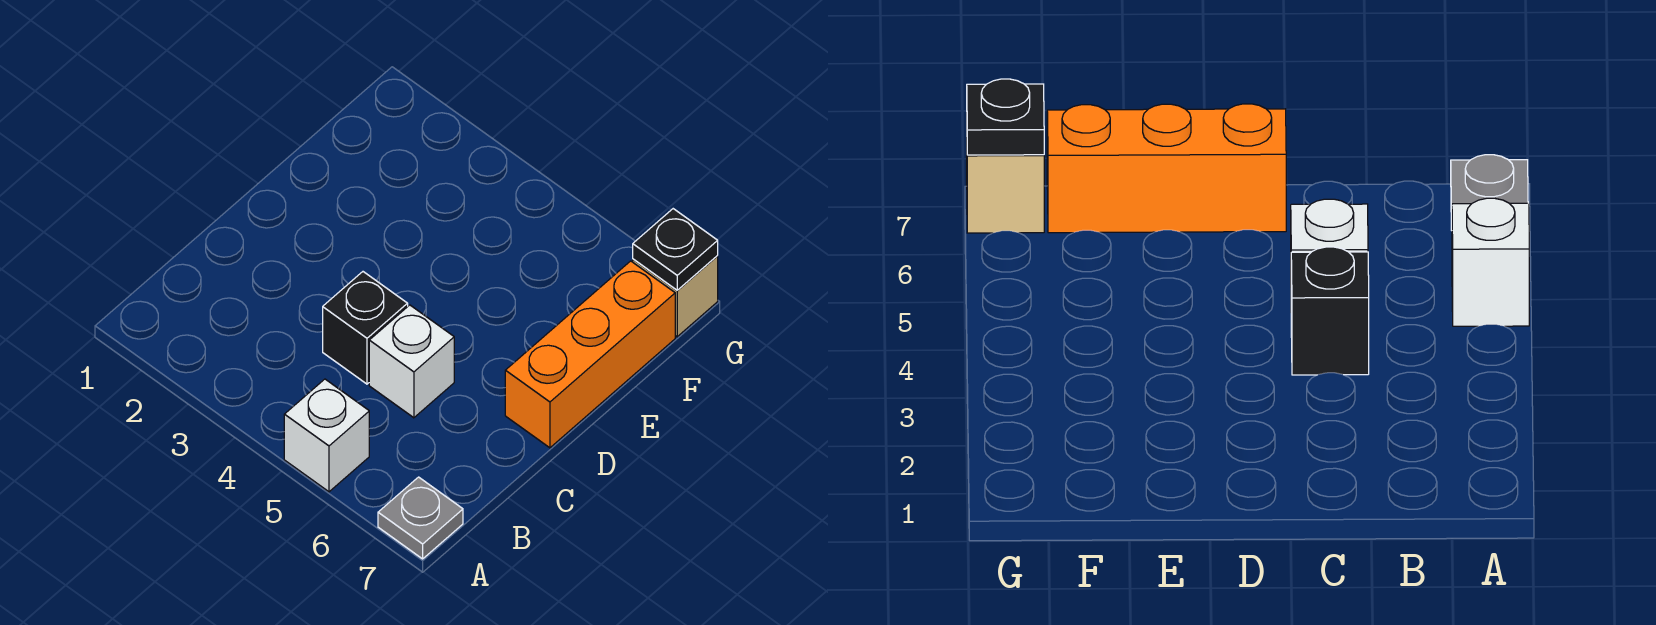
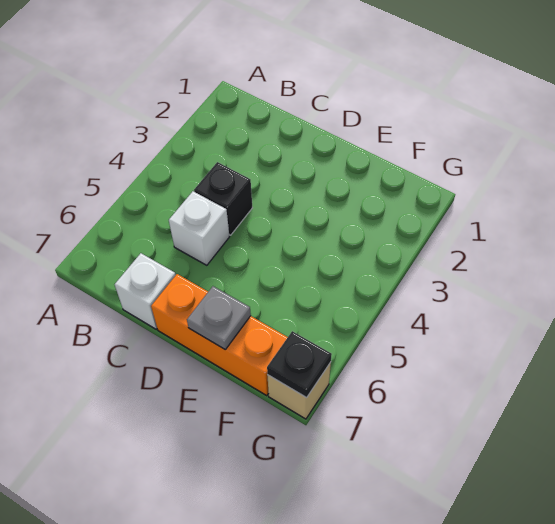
white brick A5 level 1 -> white brick C7 level 1
grey plate A7 level 1 -> grey plate E7 level 2

